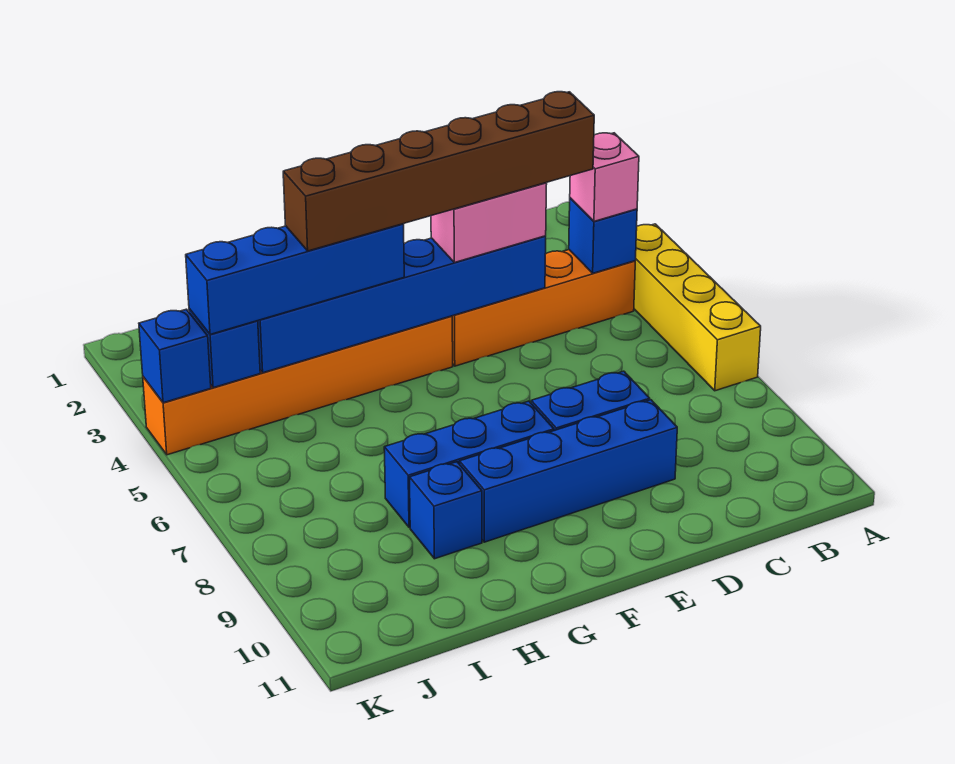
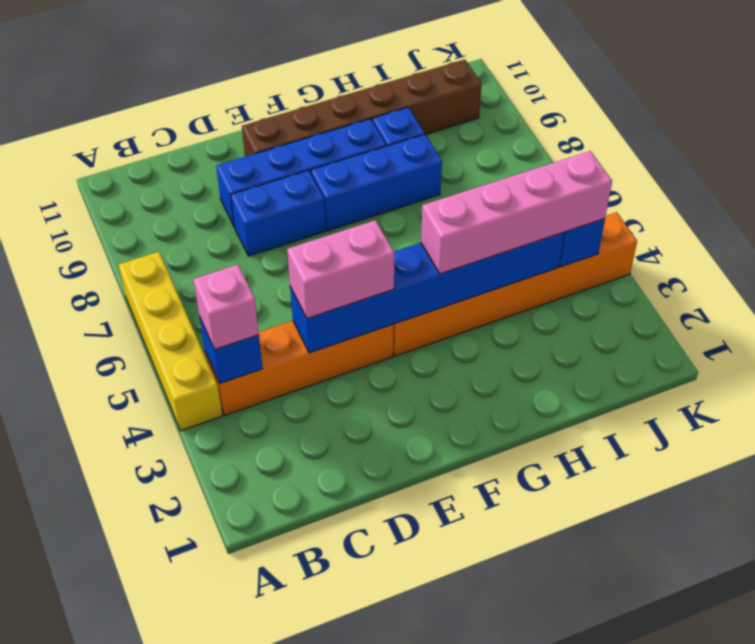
brown brick C4:H4 level 4 -> brown brick E10:J10 level 1
blue brick G4:J4 level 3 -> pink brick G4:J4 level 3
blue brick K4 level 2 -> none

